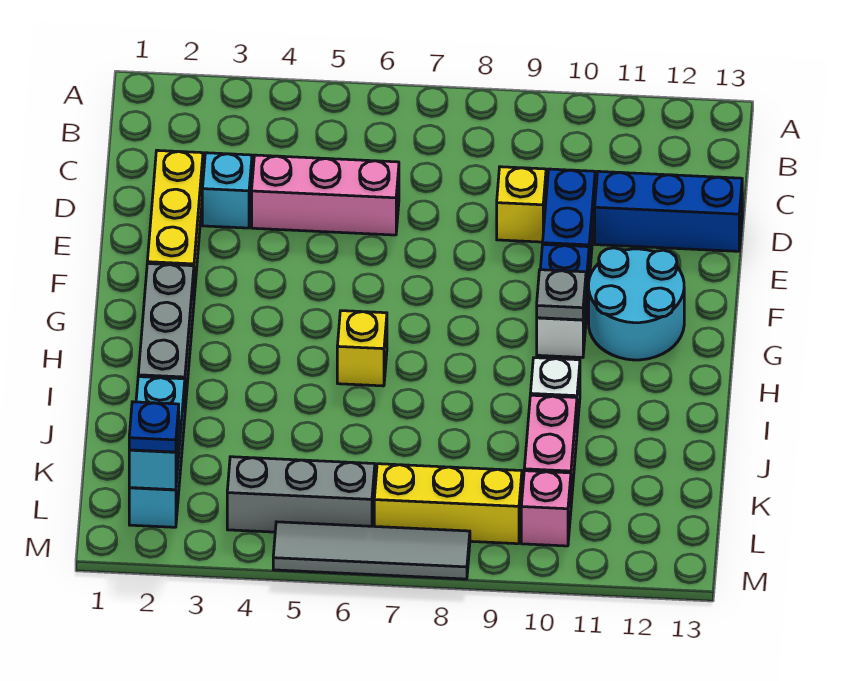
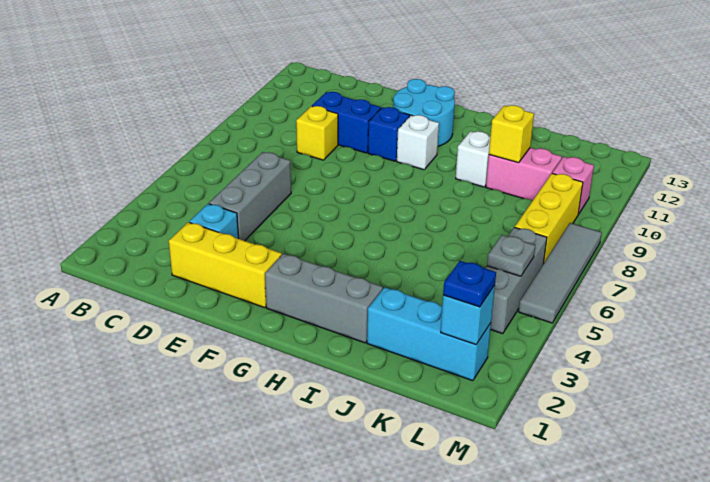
pink brick D4:D6 level 1 -> grey brick D4:D6 level 1
blue brick D11:D13 level 1 -> none
grey plate G10 level 2 -> grey plate L5 level 2
yellow brick H6 level 1 -> yellow brick J10 level 2

